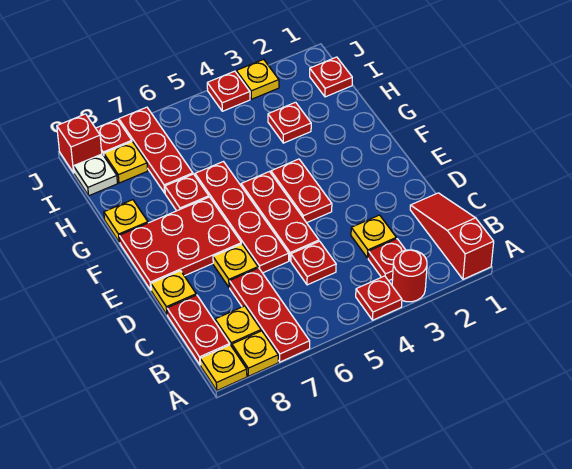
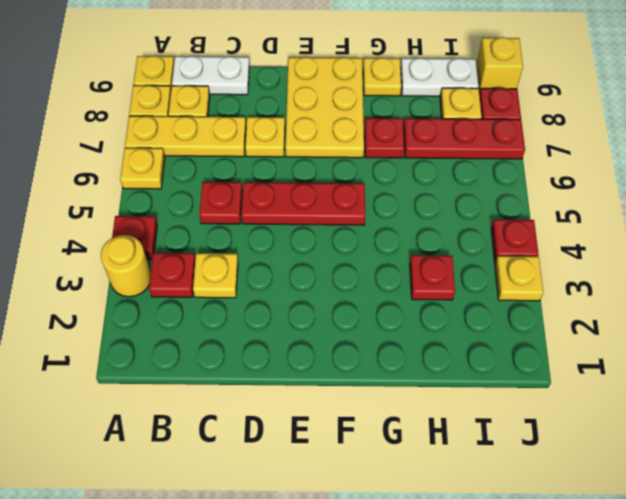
red slope A1:C1 level 1 top A -> none
red round brick A3 level 1 -> yellow round brick A3 level 1
red plate A7:C7 level 1 -> yellow plate A7:C7 level 1
red plate B9:C9 level 1 -> white plate B9:C9 level 1
red plate D6:G6 level 1 -> none
yellow plate D9 level 1 -> yellow plate A6 level 1
red plate E4:F4 level 1 -> none
red plate E7:F9 level 1 -> yellow plate E7:F9 level 1
red plate I1 level 1 -> none
white plate I9 level 1 -> white plate H9:I9 level 1
red brick J9 level 1 -> yellow brick J9 level 1

